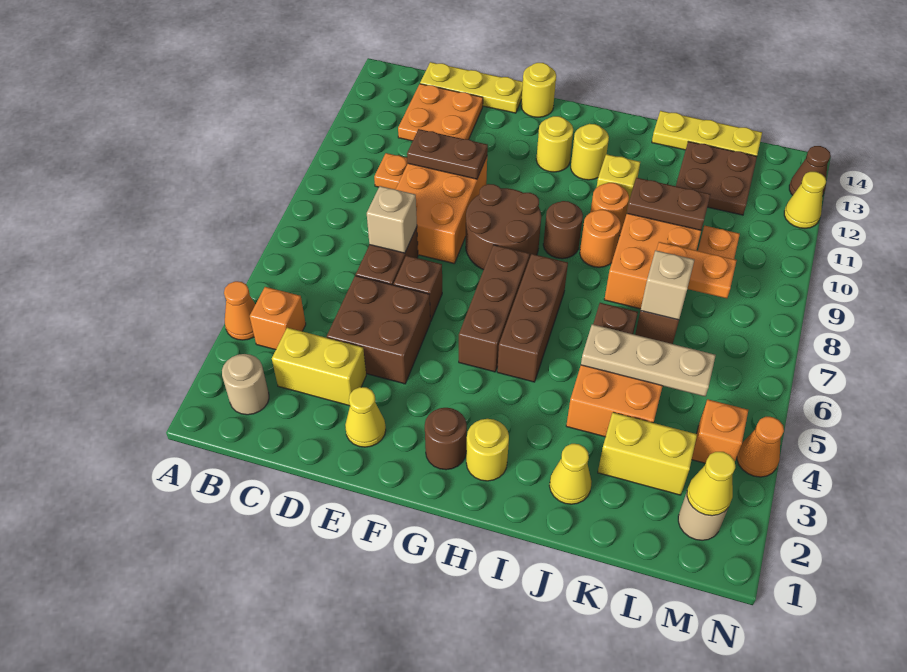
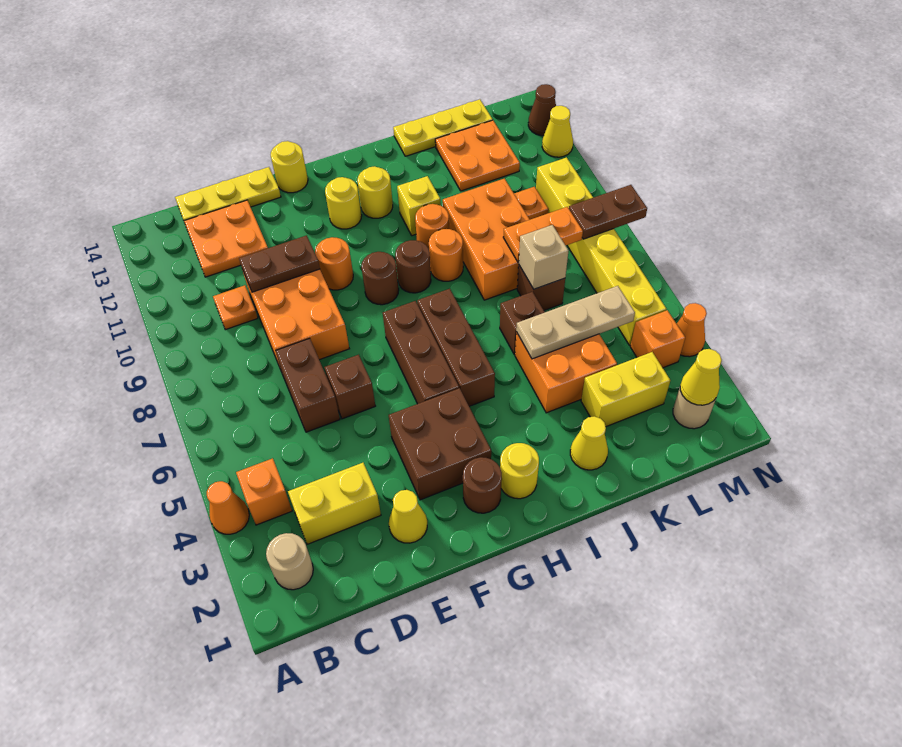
brown brick D4:E5 level 1 -> brown brick F3:G4 level 1
tan brick D7 level 2 -> none
brown round brick F8:G9 level 1 -> brown round brick G9 level 1
none -> orange round brick F10 level 1
brown plate J10:K10 level 2 -> brown plate M8:N8 level 2
brown plate K12:L13 level 1 -> orange plate K12:L13 level 1
none -> yellow brick M5:M10 level 1

